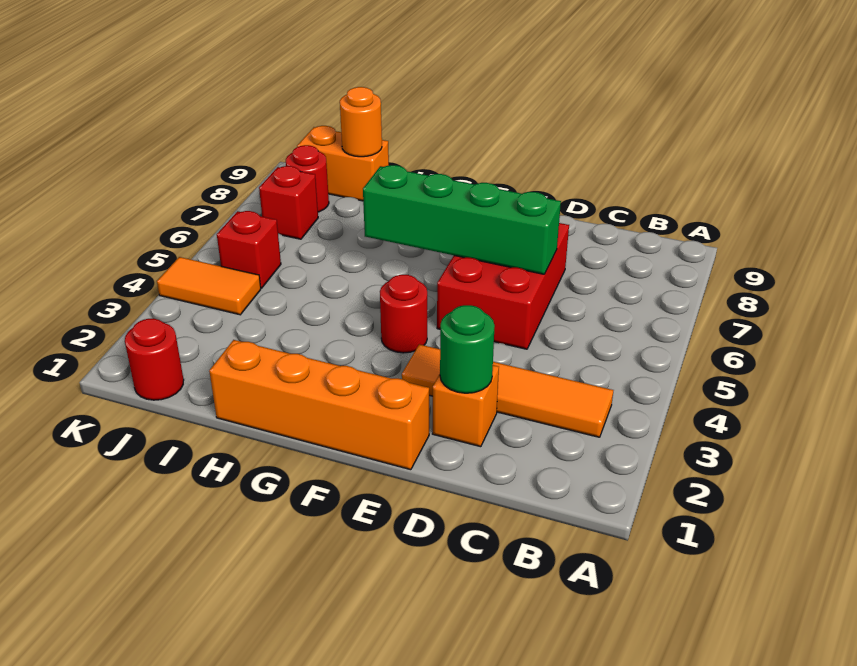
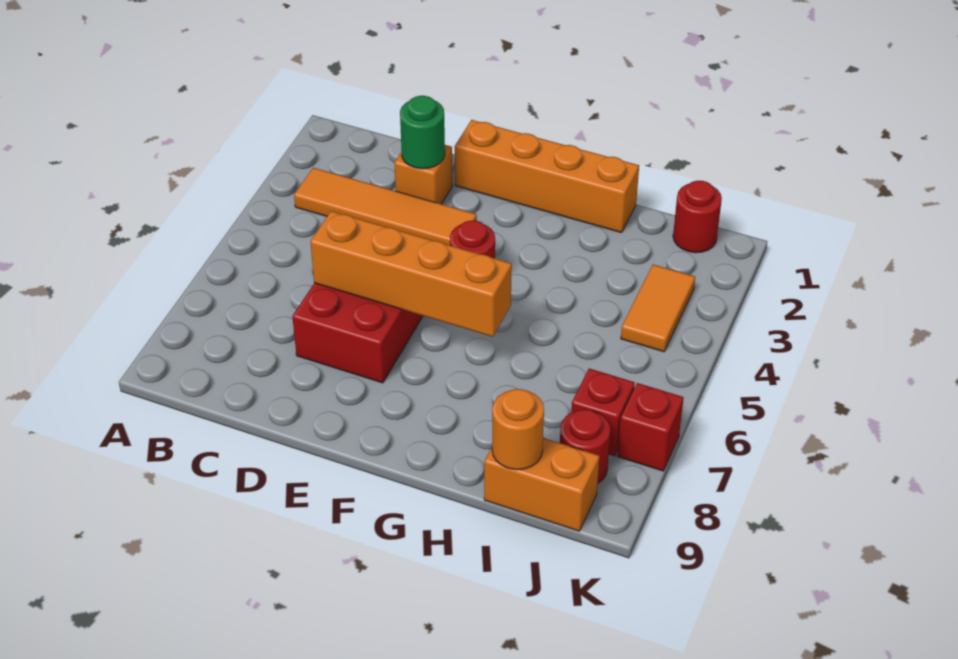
green brick D6:G6 level 2 -> orange brick D6:G6 level 2
orange tile J4:K4 level 1 -> orange tile J3:J4 level 1
red brick J5 level 1 -> red brick K7 level 1

